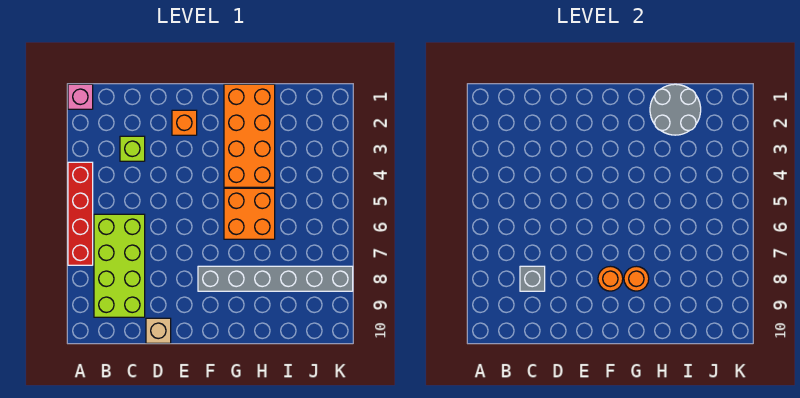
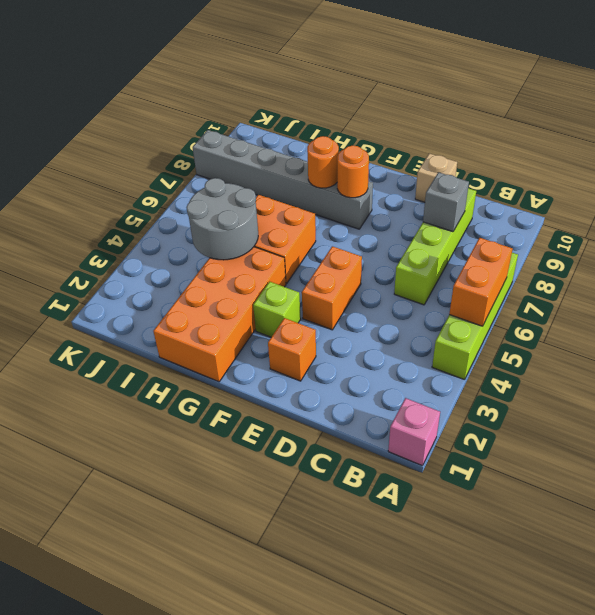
red brick A4:A7 level 1 -> lime brick A4:A7 level 1
none -> orange brick A5:A6 level 2
lime brick B6:C9 level 1 -> lime brick C6:C9 level 1
lime brick C3 level 1 -> lime brick F3 level 1
none -> orange brick E4:E5 level 1
grey round brick H1:I2 level 2 -> grey round brick H4:I5 level 2

